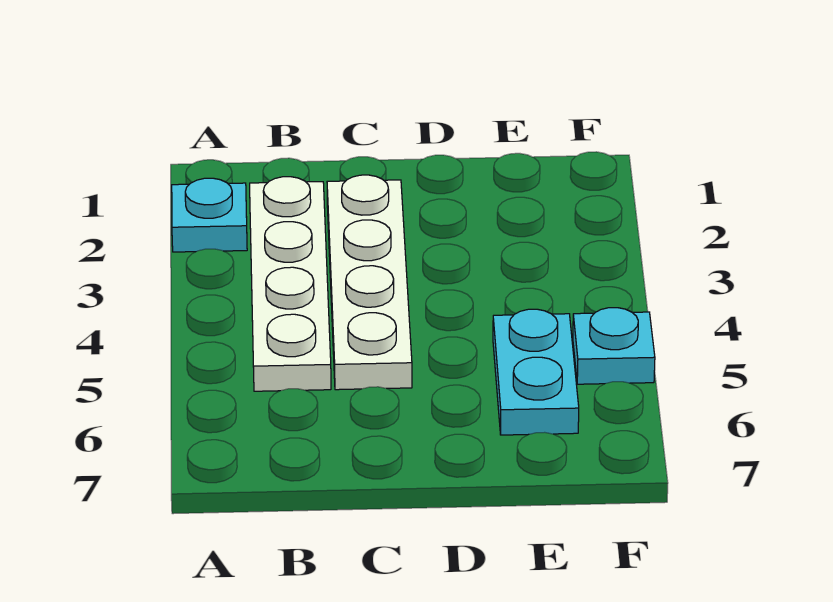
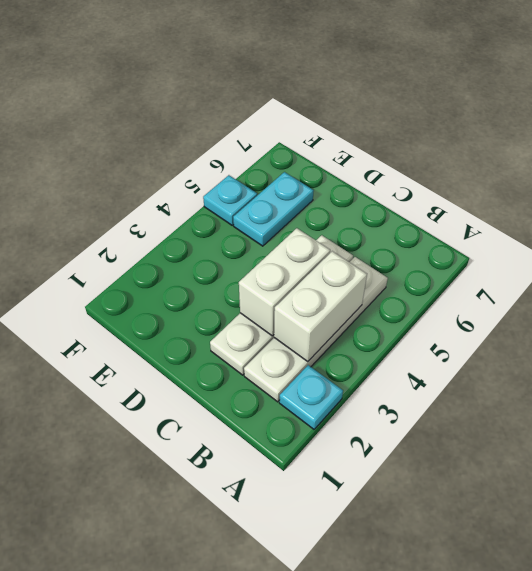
none -> white brick B3:B4 level 2
none -> white brick C3:C4 level 2

